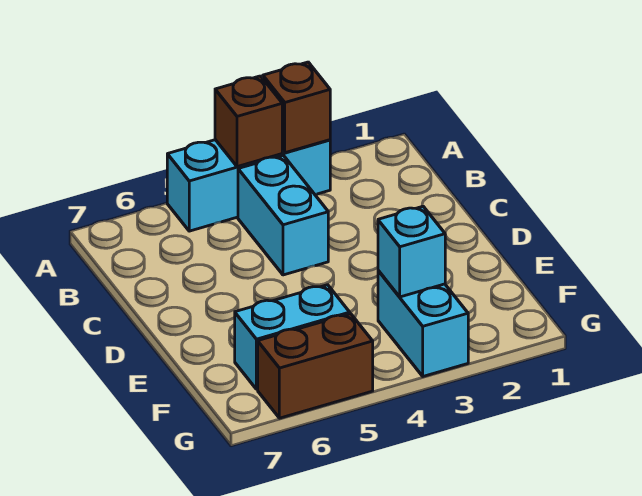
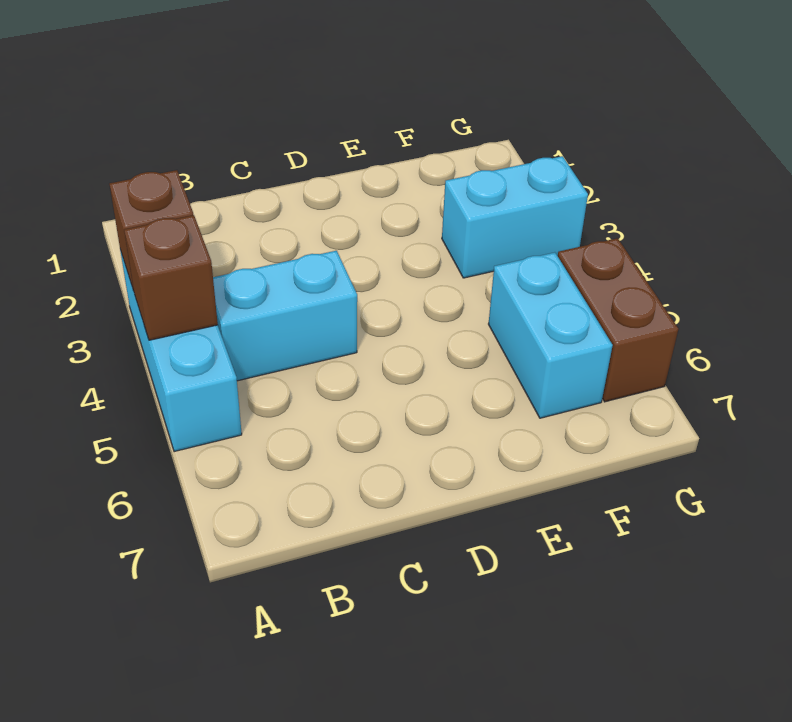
cyan brick F3 level 2 -> none

